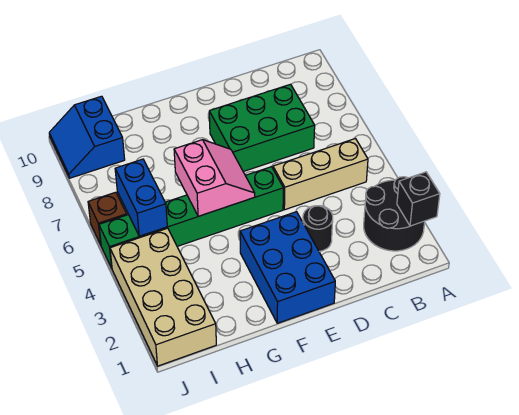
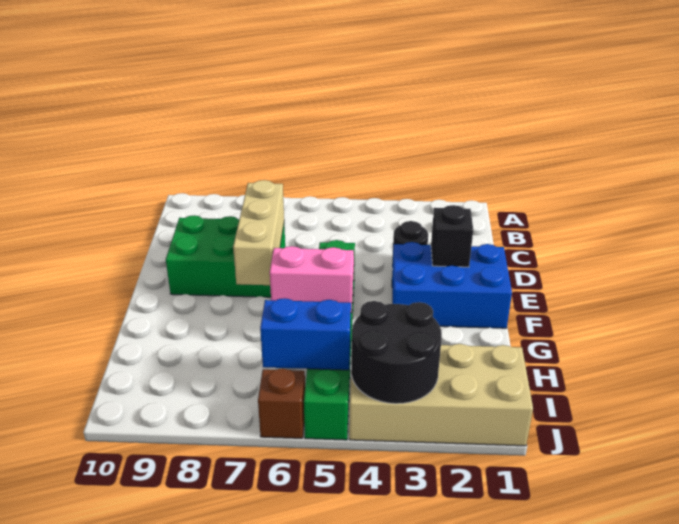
black round brick A2:B3 level 1 -> black round brick I3:J4 level 2
black brick A2 level 2 -> black brick E2 level 2
tan brick B5:D5 level 1 -> tan brick D7:F7 level 2
green brick C7:E8 level 1 -> green brick D7:E9 level 1
blue slope I9:J10 level 1 top I -> none

